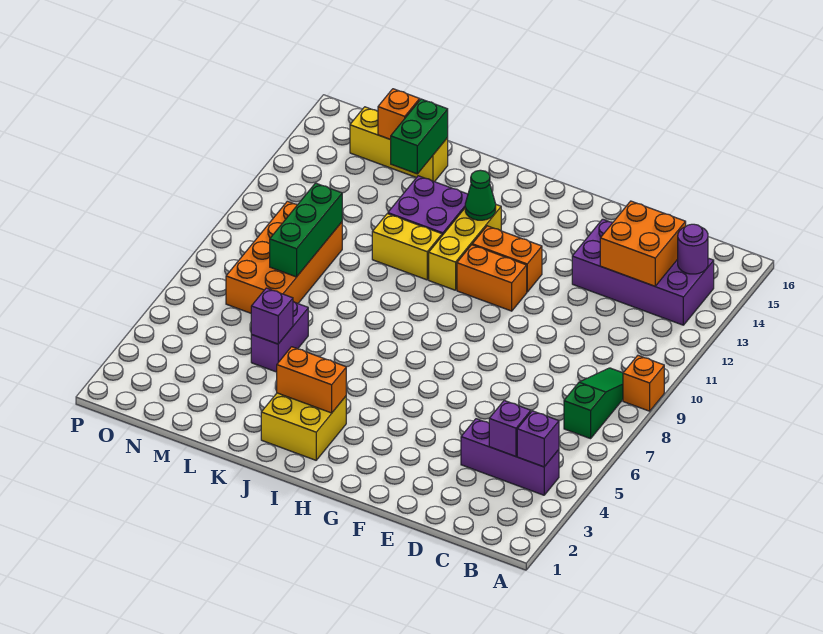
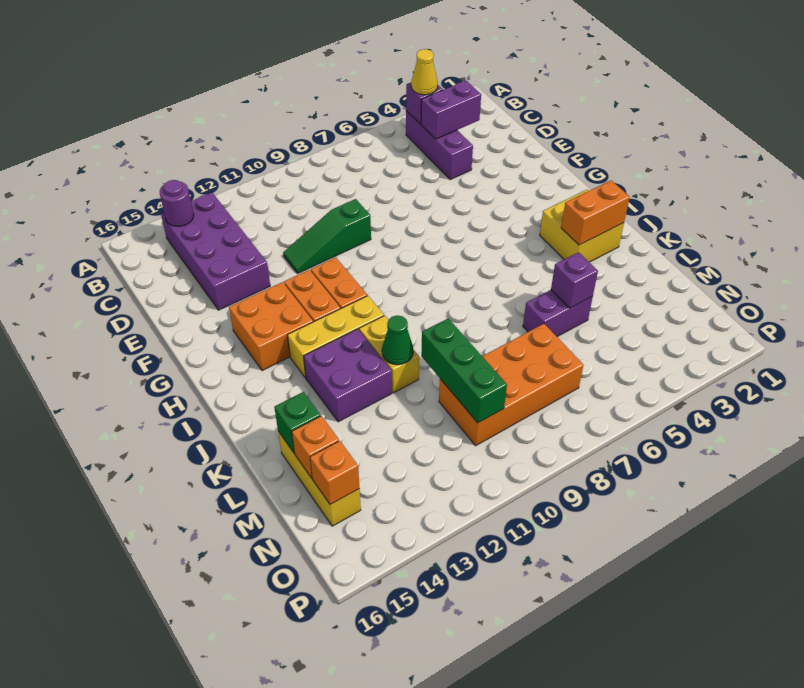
orange brick A9 level 1 -> orange brick N15 level 2
none -> yellow cone B4 level 3
green slope B7:B9 level 1 top 7 -> green slope E9:E11 level 1 top 9
purple brick C4 level 2 -> purple brick C3:C4 level 2
orange brick C13:D14 level 2 -> orange brick G13:H14 level 1
orange brick I3:J3 level 2 -> orange brick J2:J3 level 2
green cone I13 level 2 -> green cone K11 level 2
green brick L14:L15 level 2 -> green brick L15 level 2
green brick M8:M10 level 2 -> green brick L10:N10 level 2

